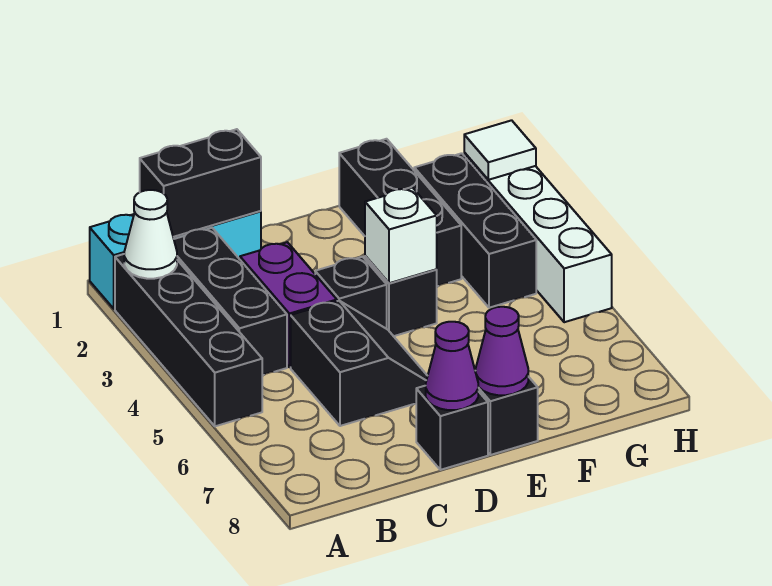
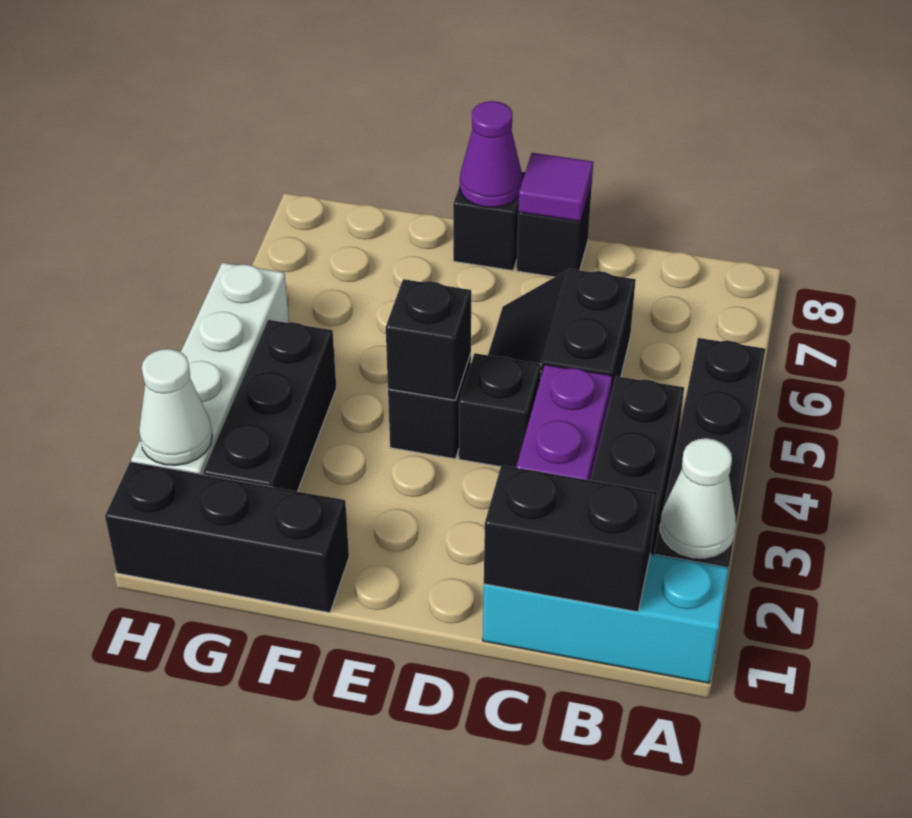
purple cone D8 level 2 -> purple tile D8 level 2
white brick E4 level 2 -> black brick E4 level 2
black brick F1:F3 level 1 -> black brick F1:H1 level 1
white tile H2 level 2 -> white cone H2 level 2

